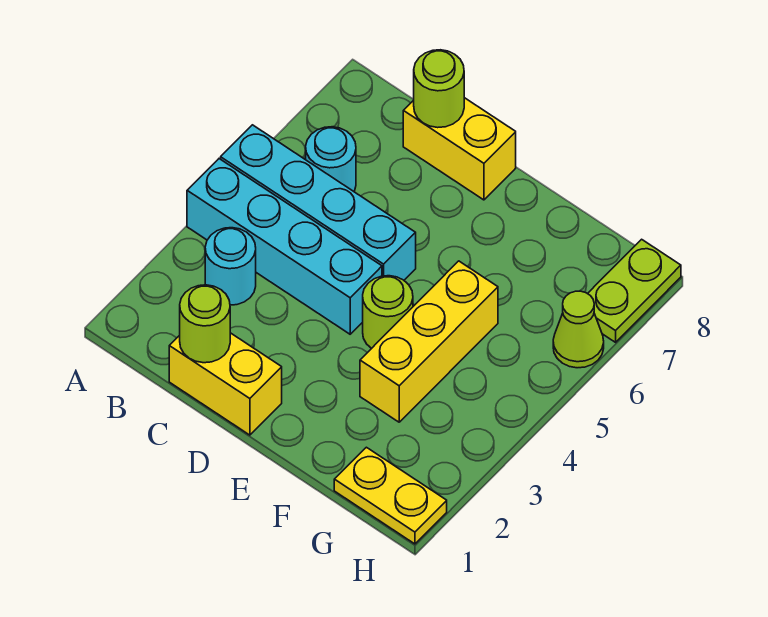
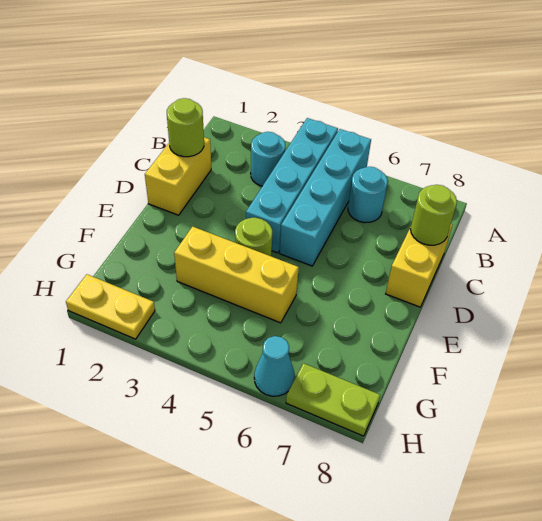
yellow plate G1:H1 level 1 -> yellow plate H1:H2 level 1
lime cone H6 level 1 -> cyan cone H6 level 1

